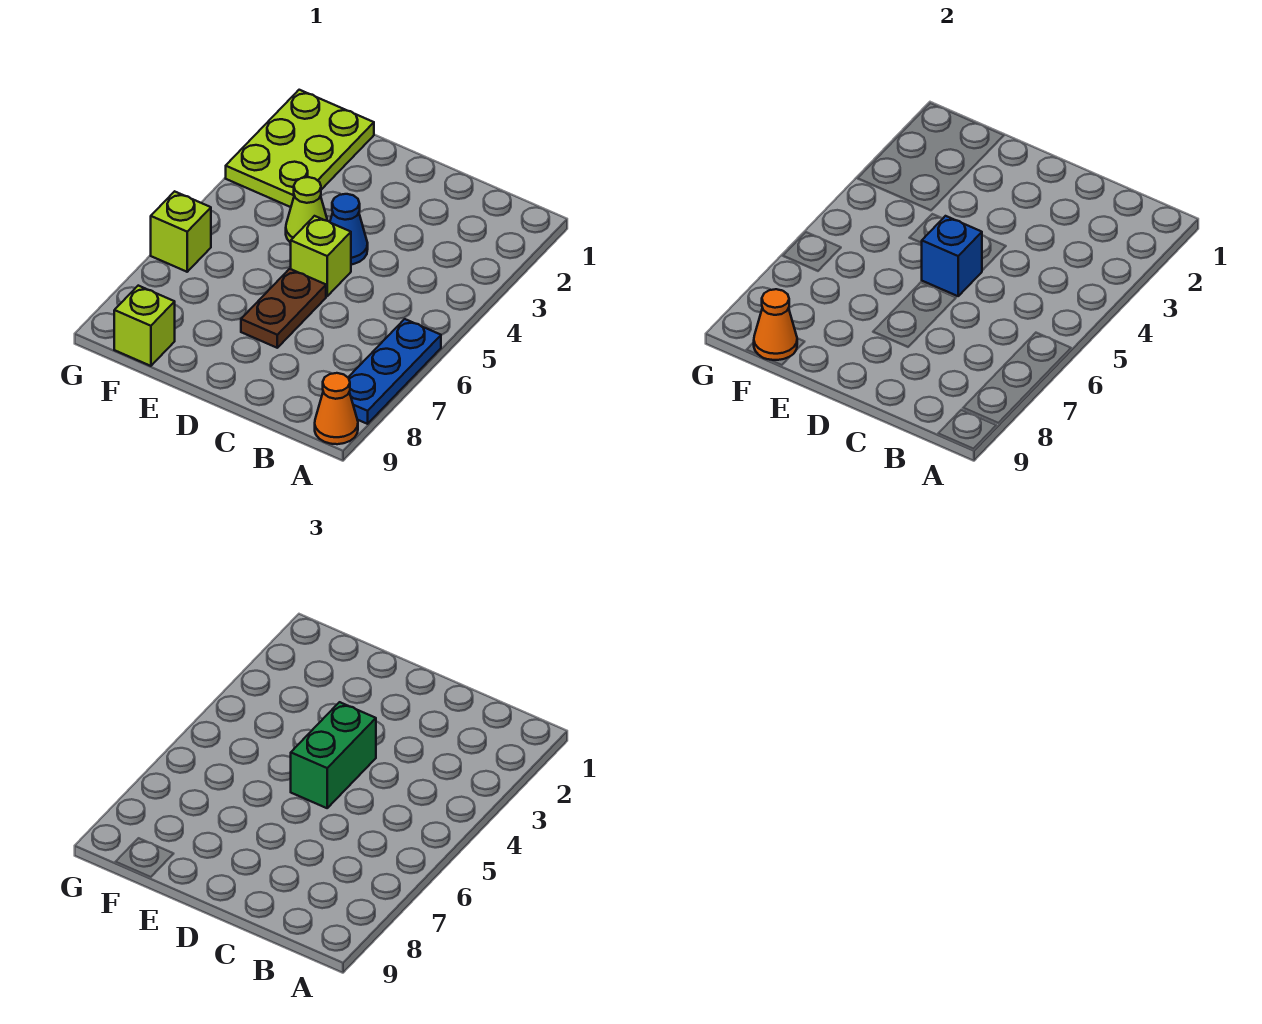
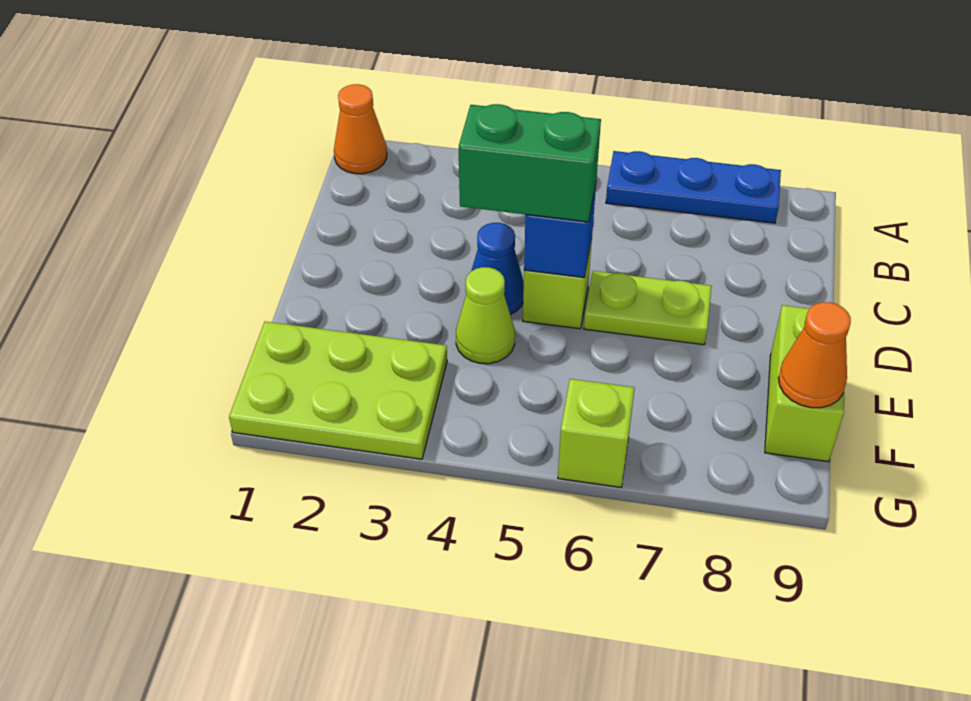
orange cone A9 level 1 -> orange cone A1 level 1
brown plate D6:D7 level 1 -> lime plate D6:D7 level 1
lime brick F9 level 1 -> lime brick E9:F9 level 1

